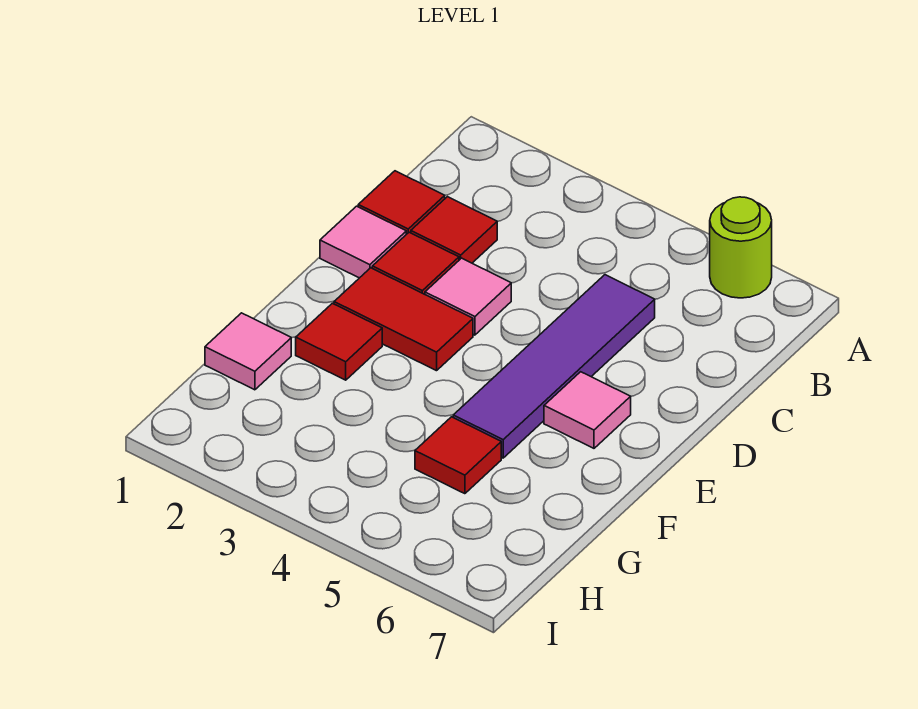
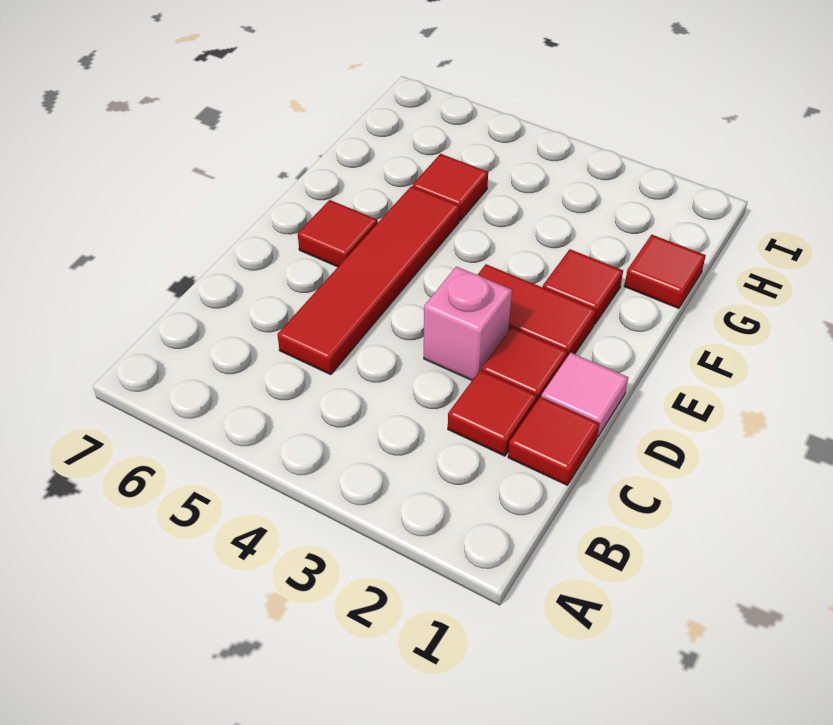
lime round brick A6 level 1 -> none
purple tile C5:F5 level 1 -> red tile C5:F5 level 1
pink tile D3 level 1 -> pink brick D3 level 1
pink tile E6 level 1 -> red tile E6 level 1
pink tile G1 level 1 -> red tile G1 level 1

